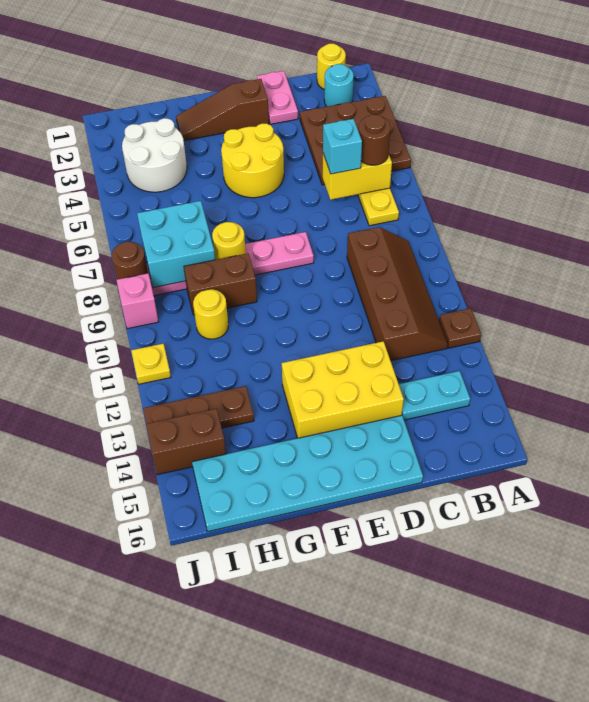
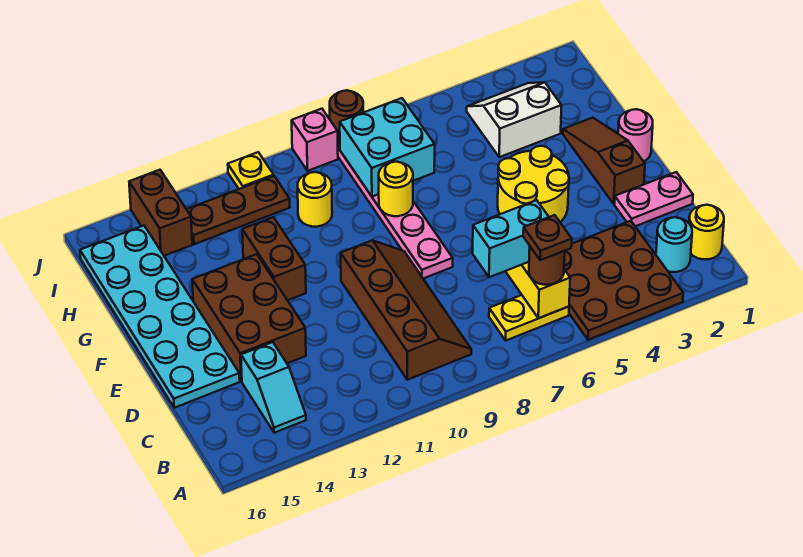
brown plate A12 level 1 -> brown plate B6 level 4
brown slope B9:C12 level 1 top C -> brown slope B9:E10 level 1 top 10
cyan plate B14:C14 level 1 -> cyan slope B14:C14 level 1 top C
cyan brick C6 level 3 -> cyan brick C6:C7 level 3
yellow brick D13:F14 level 1 -> brown brick D13:F14 level 1
none -> pink round brick F1 level 1
brown brick G9:H9 level 1 -> brown brick F12:G12 level 1
white round brick H3:I4 level 1 -> white slope H3:I4 level 1 top H
brown plate H13:J13 level 1 -> brown plate I11:I13 level 1

